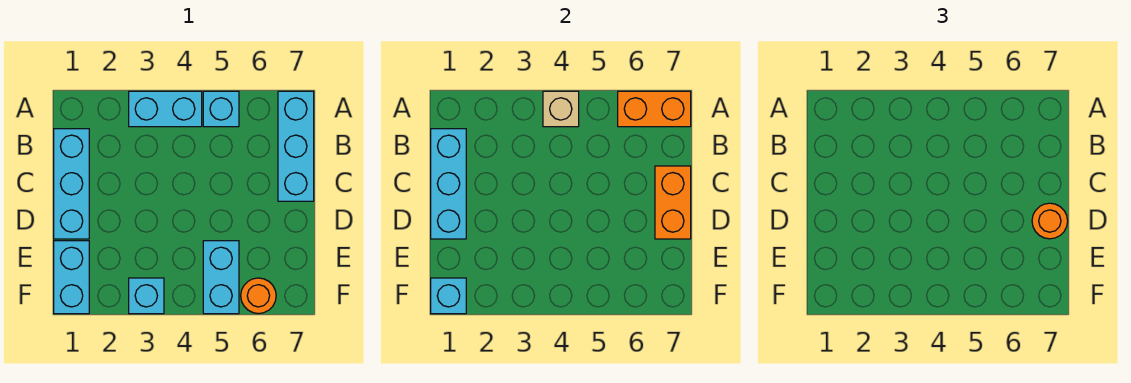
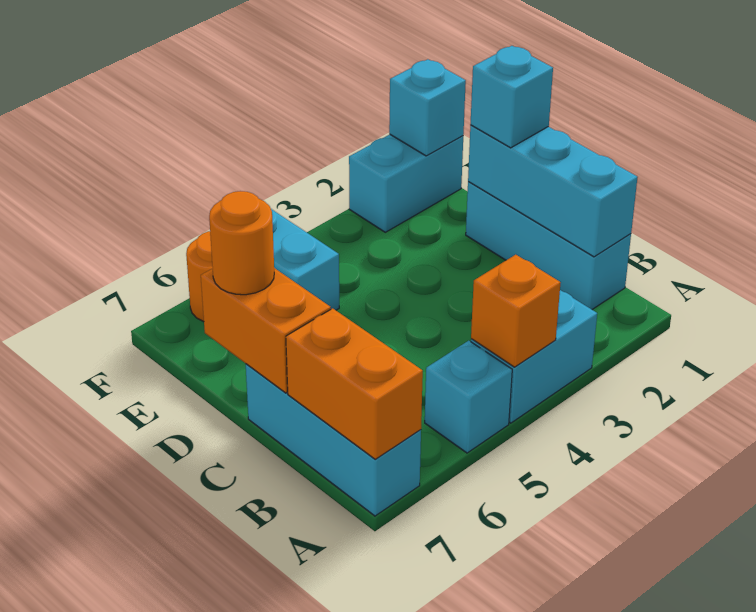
tan brick A4 level 2 -> orange brick A4 level 2
orange brick A6:A7 level 2 -> orange brick A7:B7 level 2
cyan brick E1:F1 level 1 -> cyan brick F1:F2 level 1
cyan brick F3 level 1 -> cyan brick D1 level 3

